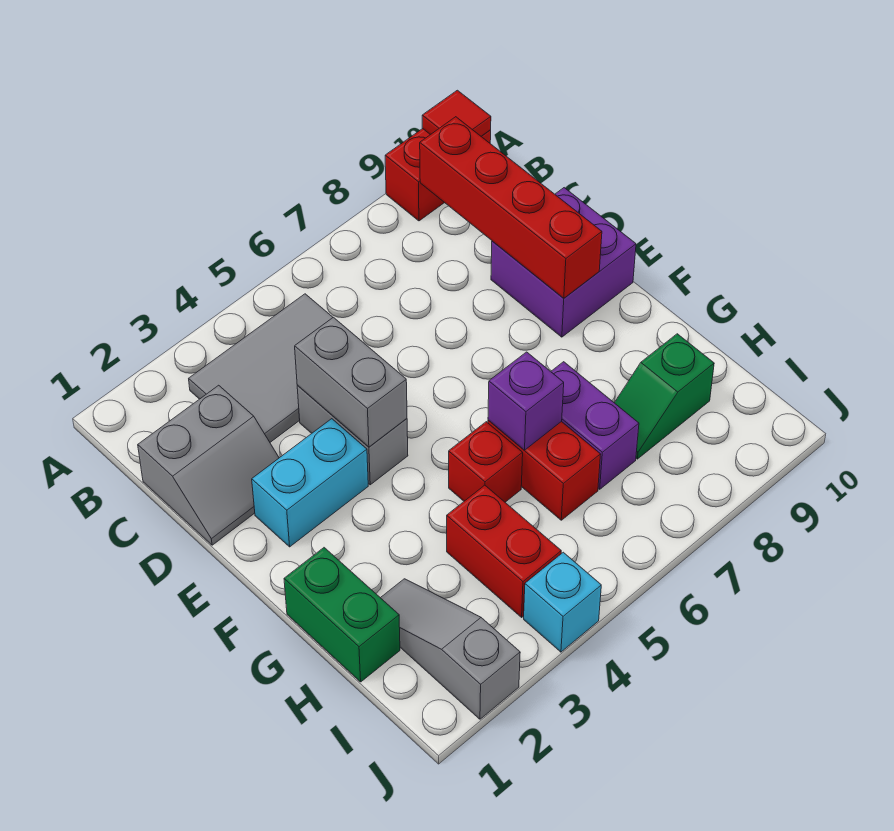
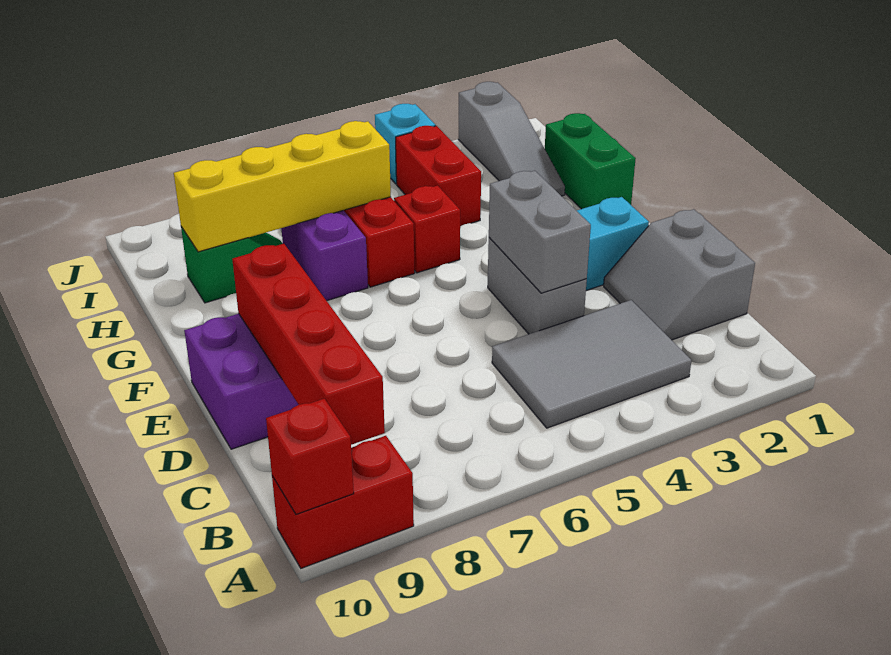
red tile A10 level 2 -> red brick A10 level 2
grey slope C1:D2 level 1 top C -> grey slope C1:D2 level 1 top 1
purple brick G6 level 2 -> none
none -> yellow brick H6:H9 level 2

